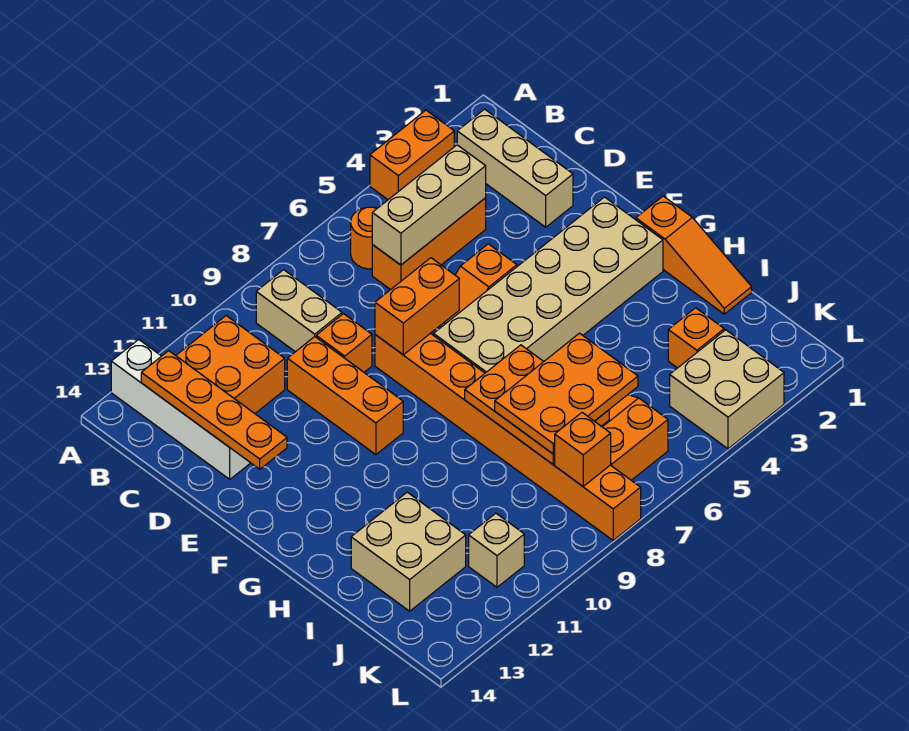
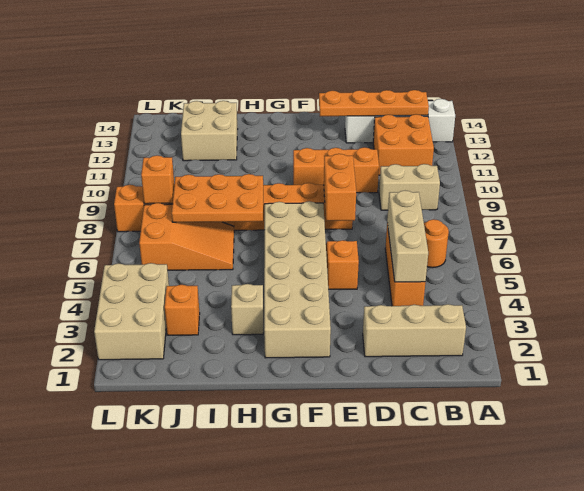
orange brick A3:A4 level 1 -> none
orange brick D9 level 1 -> none
orange slope G1:I1 level 1 top G -> none
orange plate I6:J8 level 3 -> none
tan brick K3:L4 level 1 -> tan brick K2:L4 level 1
tan brick K11 level 1 -> tan brick H3 level 1

